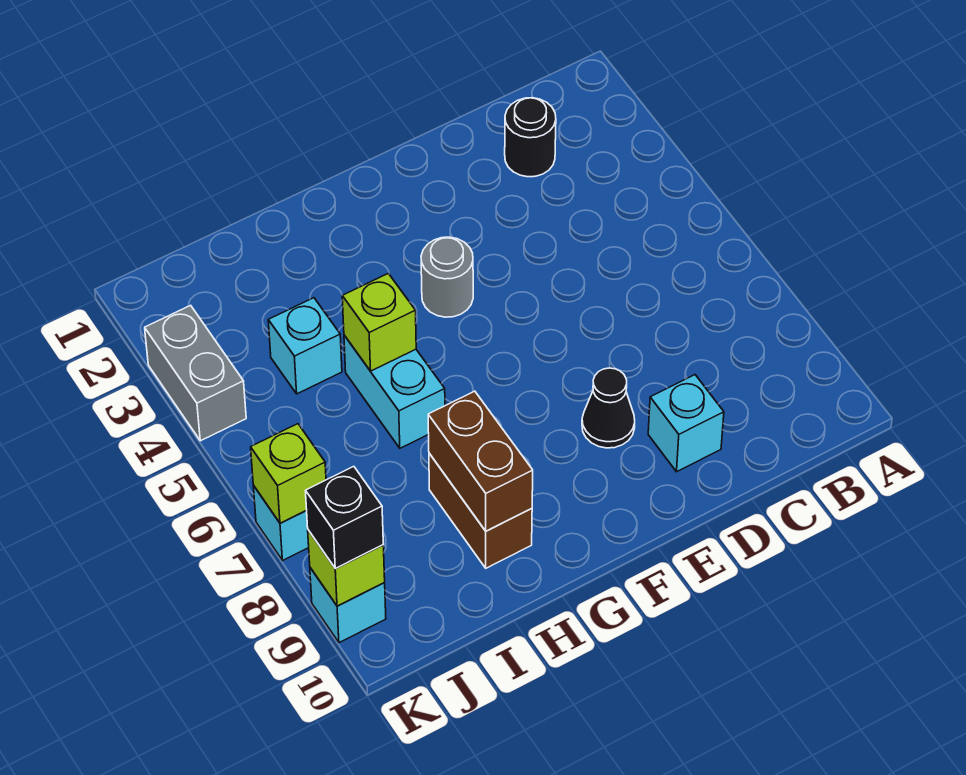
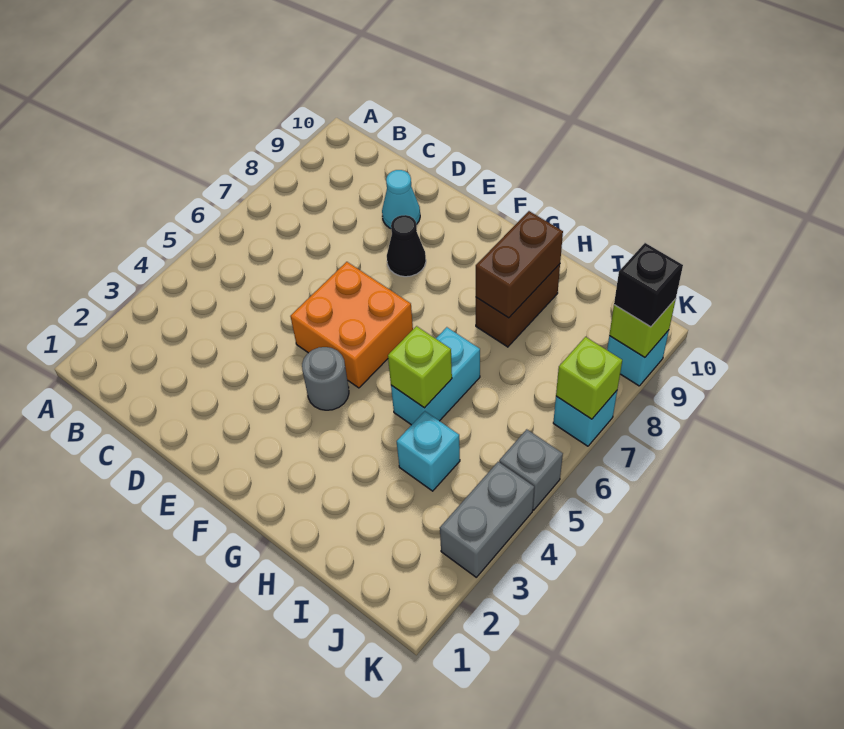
black round brick C2 level 1 -> none
cyan brick D9 level 1 -> cyan cone D9 level 1
none -> orange brick E5:F6 level 1
none -> grey brick K5 level 1

